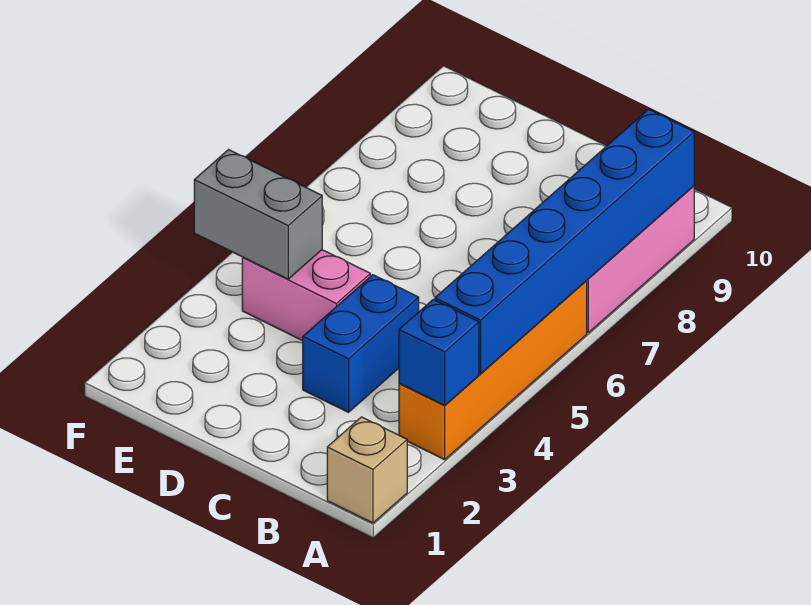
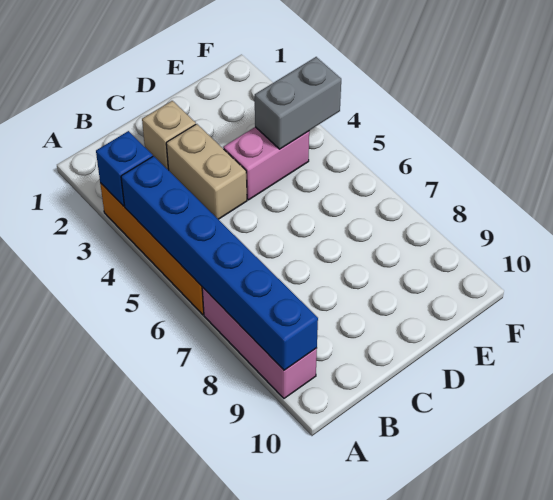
tan brick A1 level 1 -> tan brick C2 level 1
blue brick C3:C4 level 1 -> tan brick C3:C4 level 1

